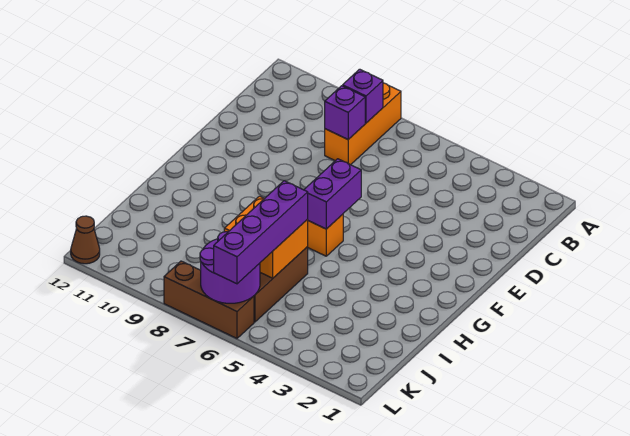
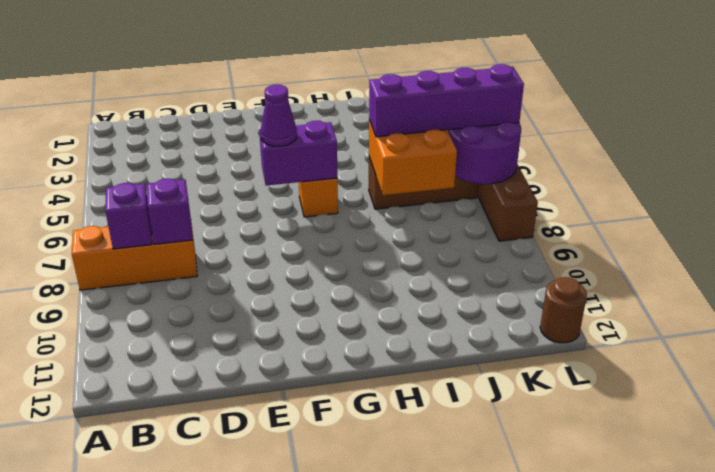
none -> purple cone F6 level 3
brown cone L12 level 1 -> brown round brick L12 level 1

